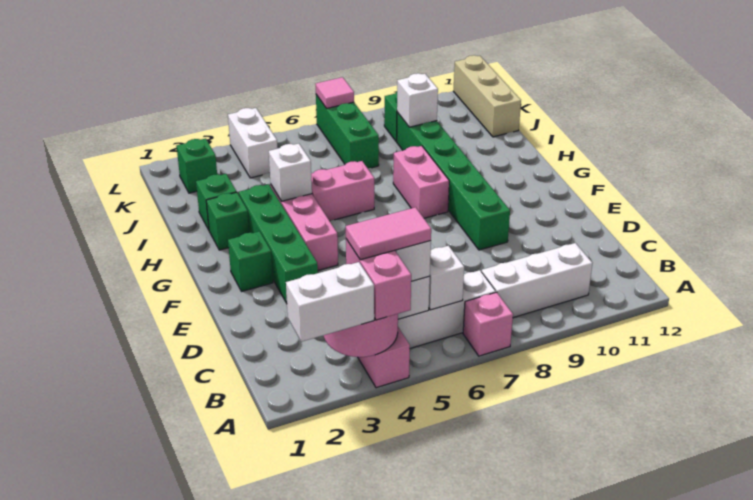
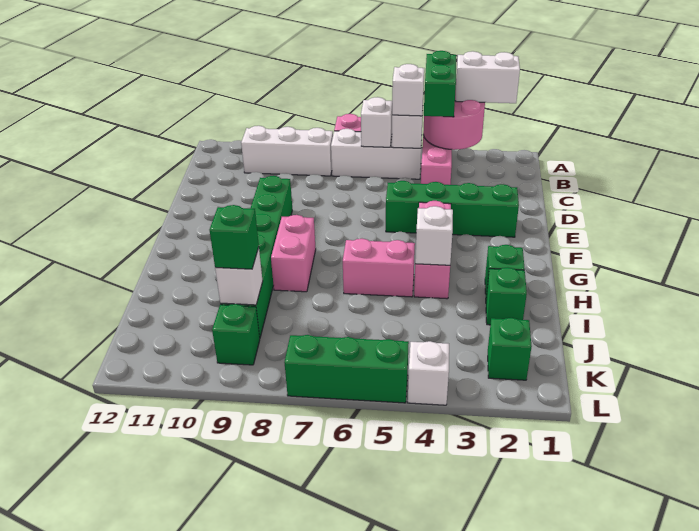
pink brick A4:B4 level 3 -> green brick A4:B4 level 3
pink tile B4:B5 level 4 -> none
green brick E3:H3 level 1 -> green brick E2:E5 level 1
green brick F2 level 1 -> green brick J9 level 3
green brick J7:L7 level 1 -> green brick L5:L7 level 1
tan brick J12:L12 level 1 -> none
white brick K4:L4 level 1 -> white brick L4 level 1
pink tile L7 level 2 -> none

